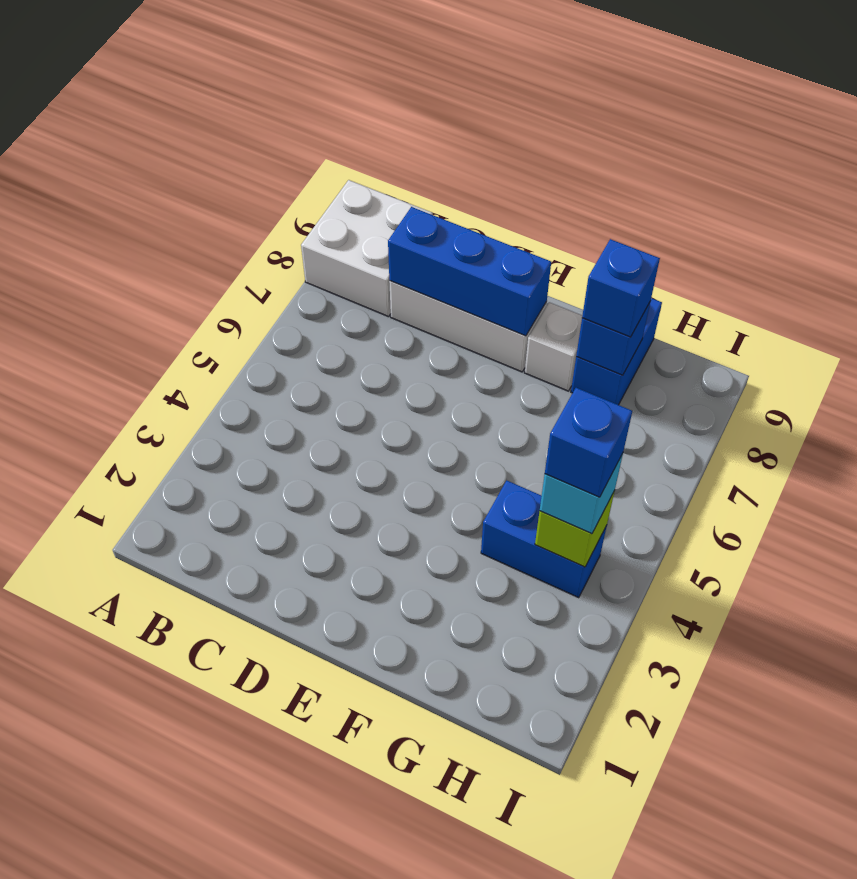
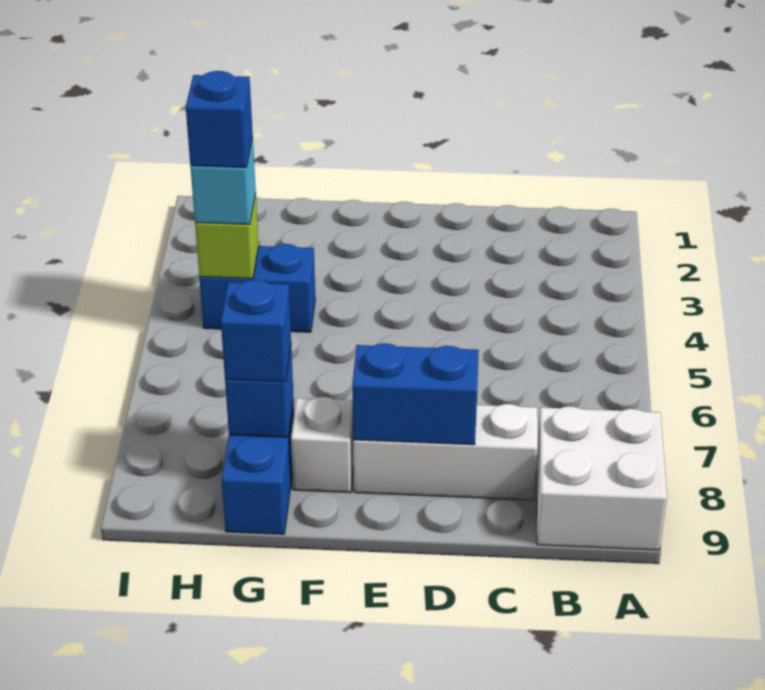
blue brick C8:E8 level 2 -> blue brick D8:E8 level 2

